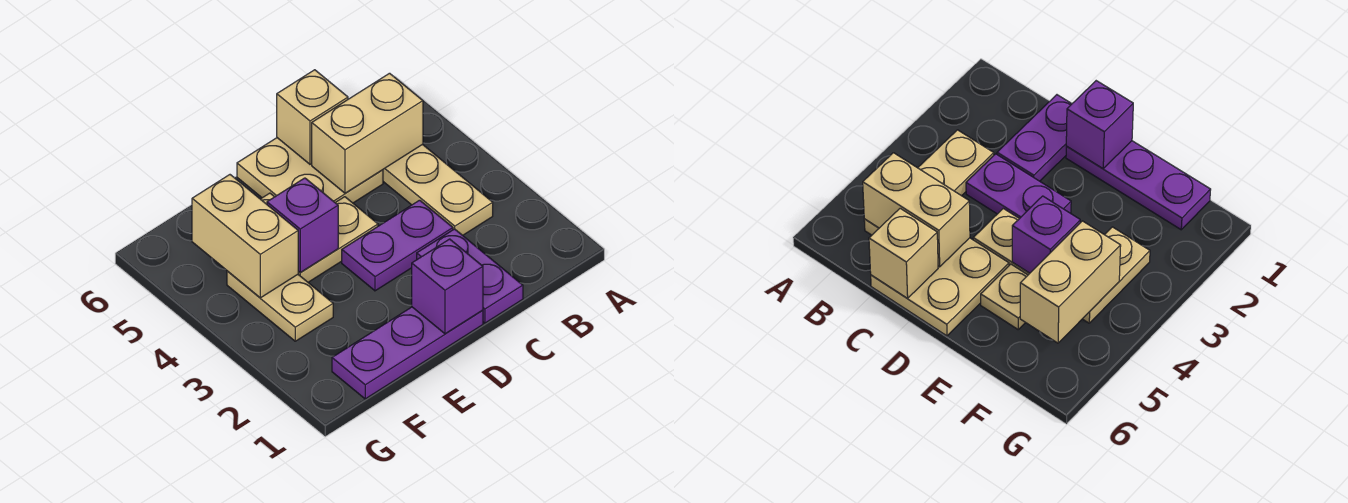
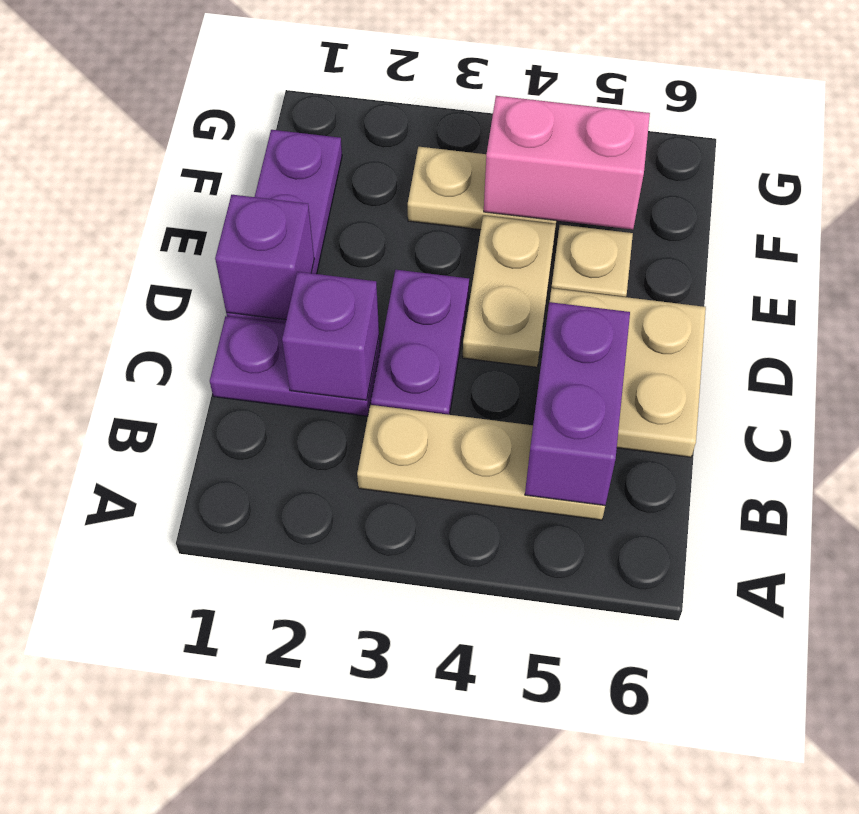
tan brick B5:C5 level 2 -> purple brick B5:C5 level 2
tan brick C6 level 2 -> none
purple brick E4 level 2 -> purple brick C2 level 2
tan brick F4:F5 level 2 -> pink brick F4:F5 level 2

